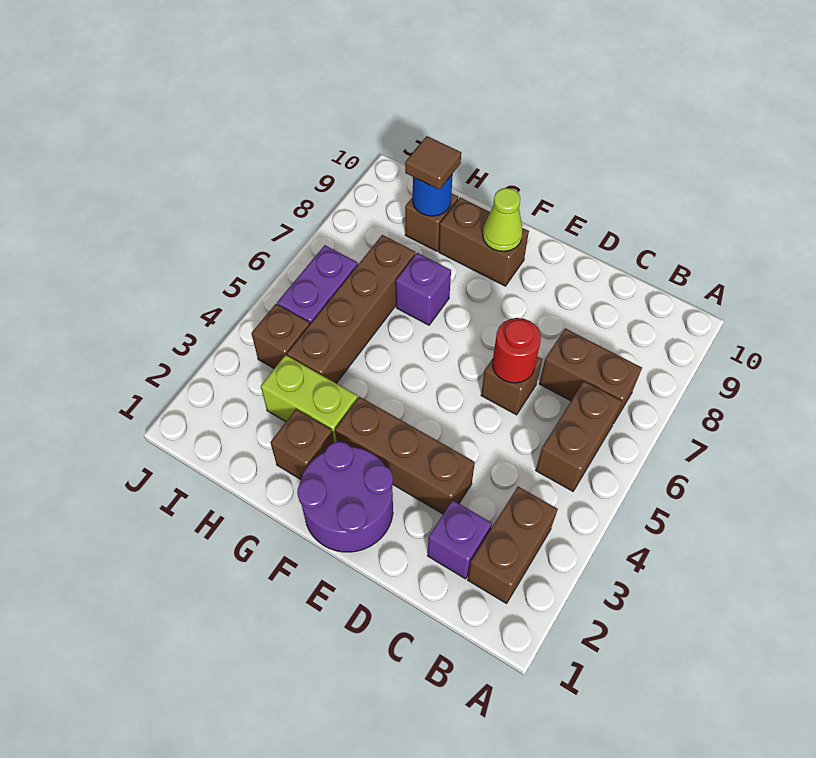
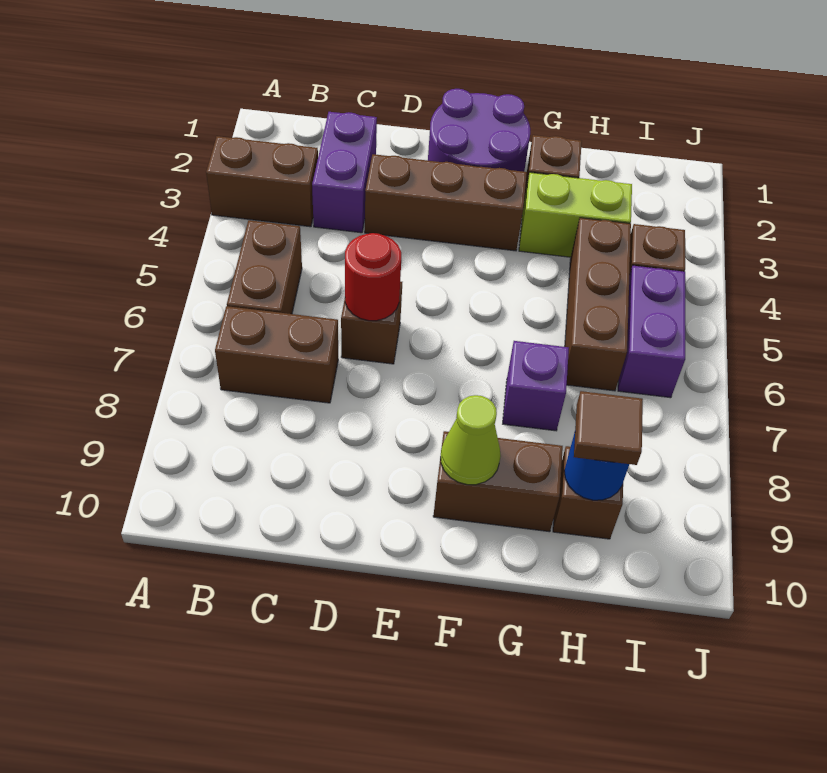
brown brick B2:B3 level 1 -> brown brick A3:B3 level 1
purple brick C2 level 1 -> purple brick C2:C3 level 1
brown brick H4:H7 level 1 -> brown brick H4:H6 level 1

